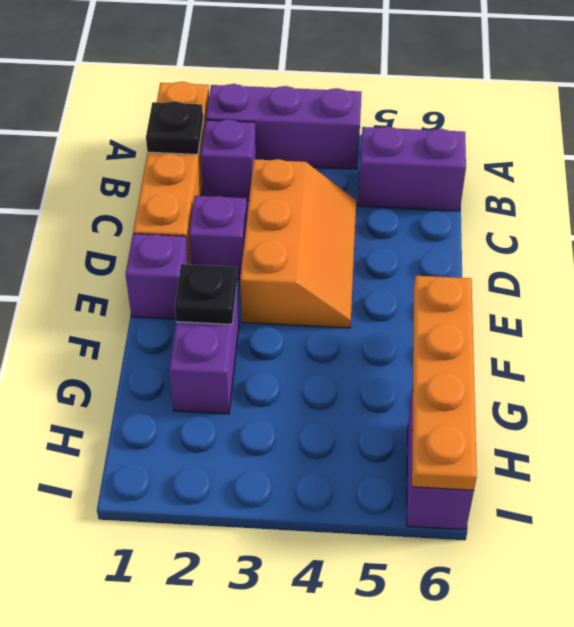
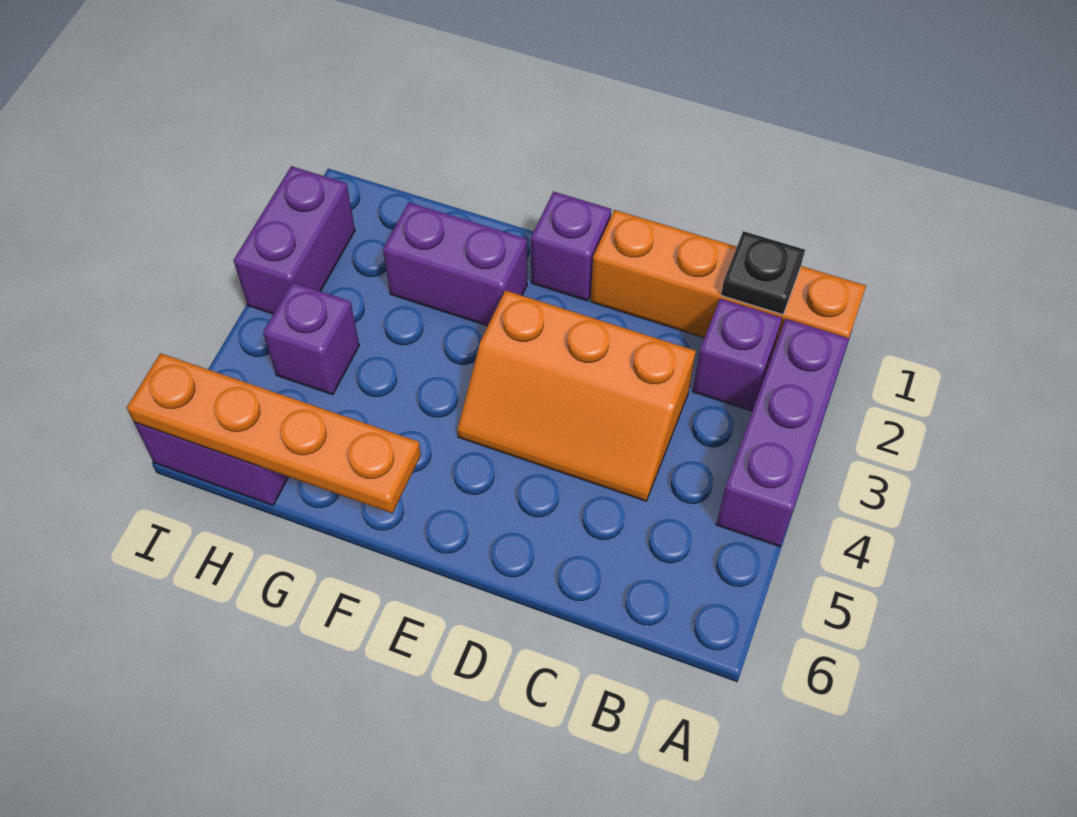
purple brick B5:B6 level 1 -> purple brick I2:I3 level 1
purple brick D2 level 1 -> purple brick H4 level 1
black plate F2 level 2 -> none

